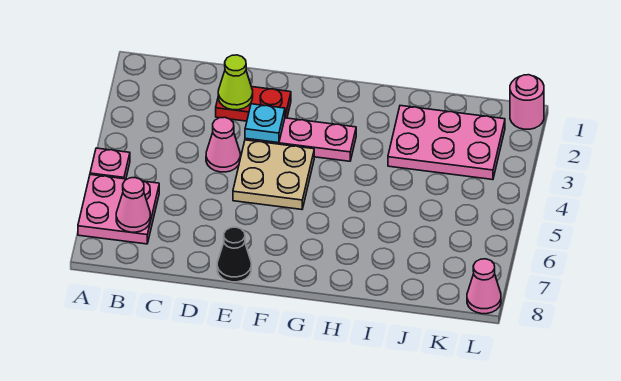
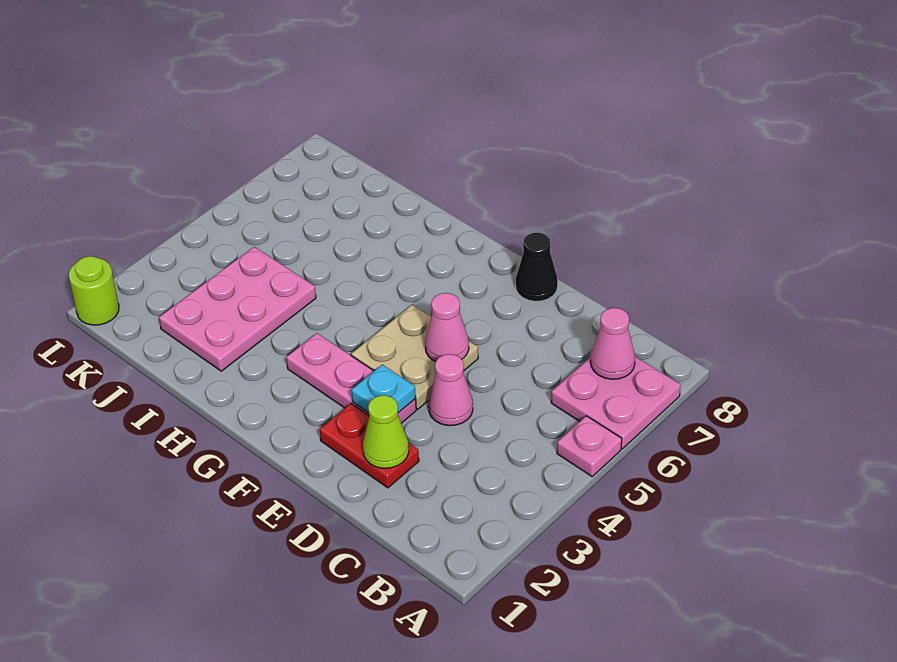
pink plate I2:K3 level 1 -> pink plate I2:J4 level 1
pink round brick L1 level 1 -> lime round brick L1 level 1
pink cone L8 level 1 -> pink cone E5 level 2

